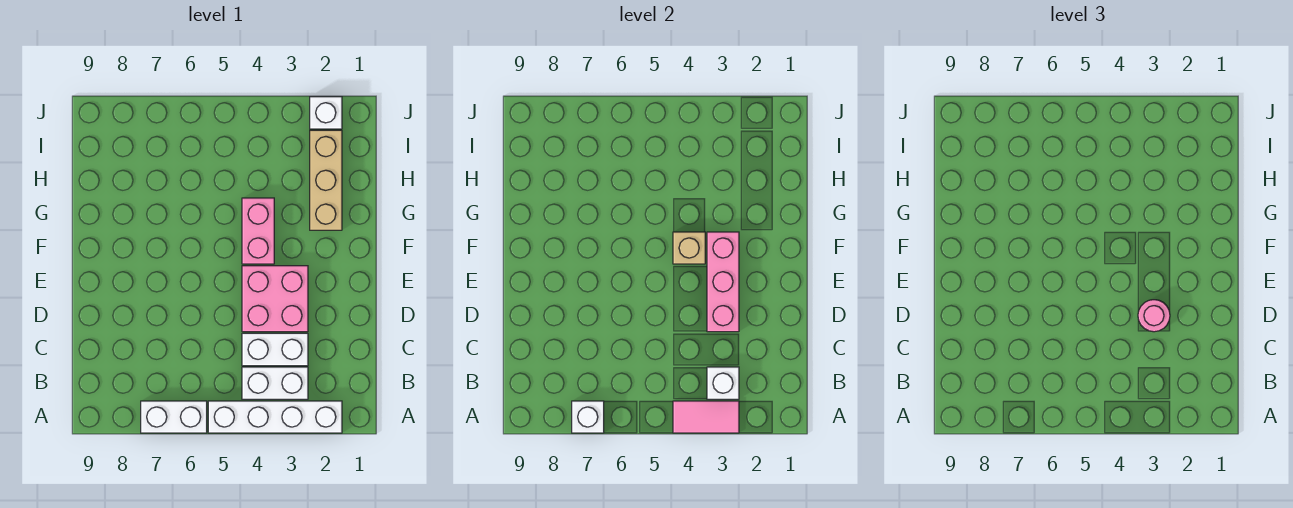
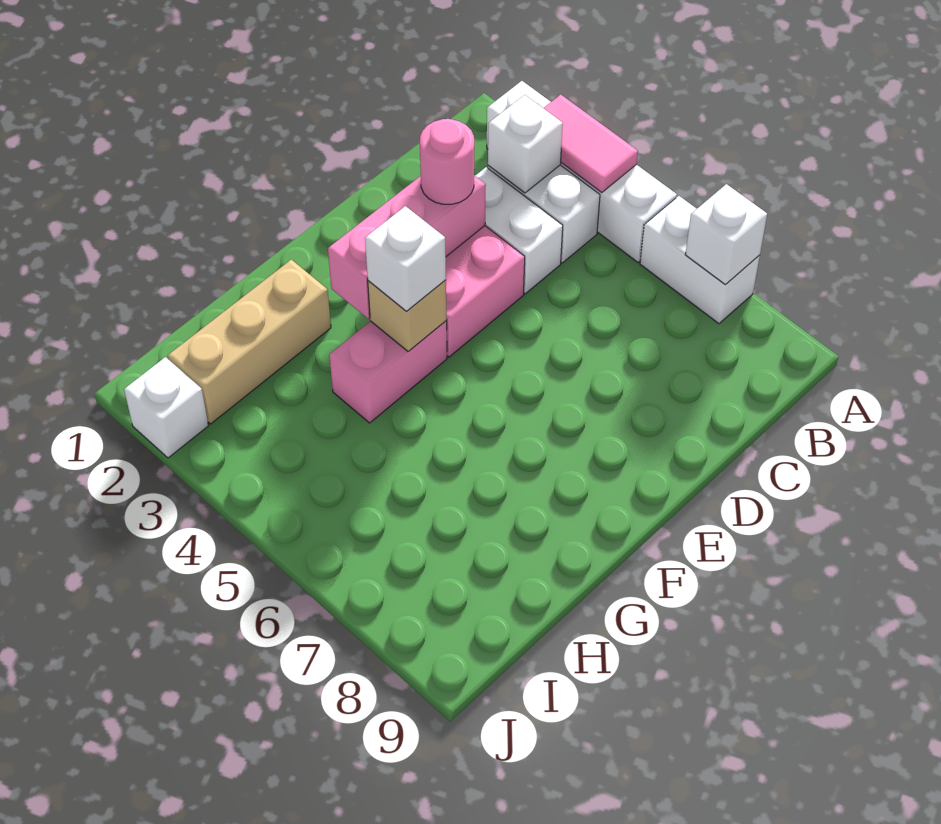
none -> white brick F4 level 3

